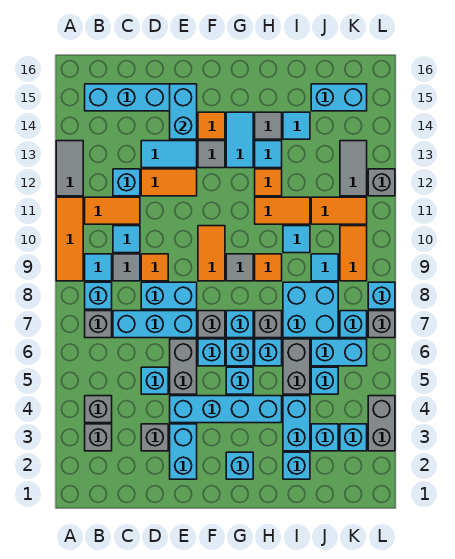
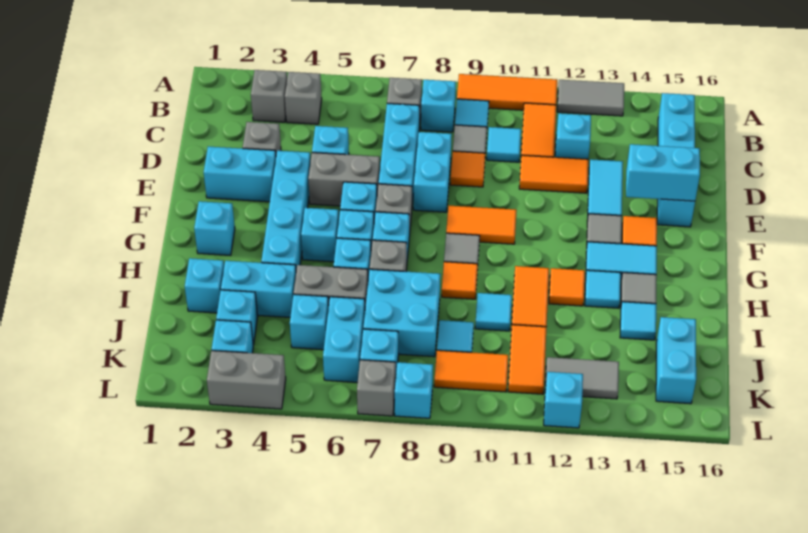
orange tile D12:E12 level 1 -> orange tile D11:D12 level 1
grey brick L12 level 1 -> cyan brick L12 level 1

